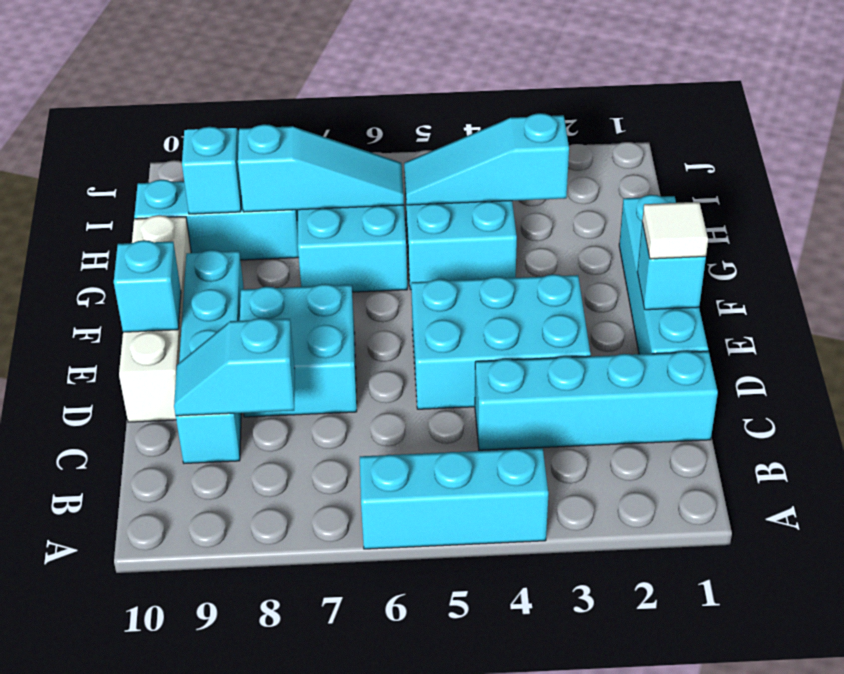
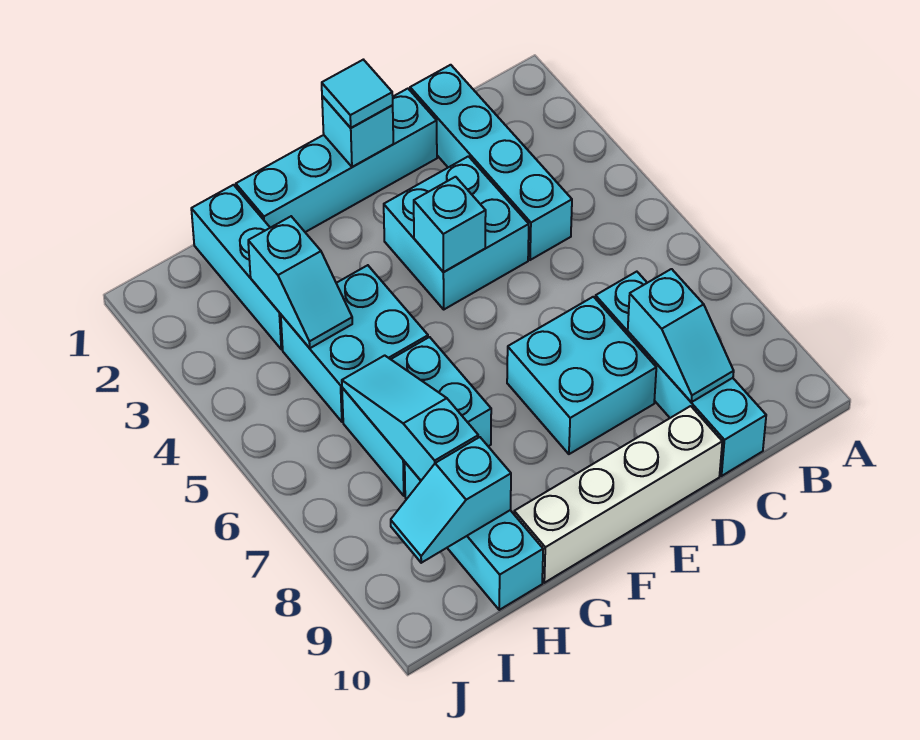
cyan brick A4:A6 level 1 -> cyan brick H1:H3 level 1
cyan brick C9:F9 level 1 -> cyan brick C7:C10 level 1
cyan brick D3:E5 level 1 -> cyan brick D3:E4 level 1
white tile E1 level 3 -> cyan tile E1 level 3
cyan brick E10 level 2 -> cyan brick E4 level 2
cyan slope H3:H5 level 2 top 3 -> cyan slope H3:H4 level 2 top 3

